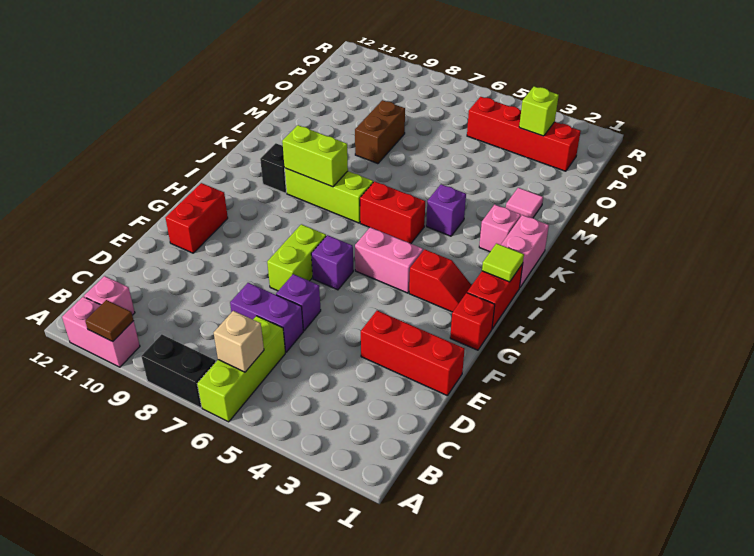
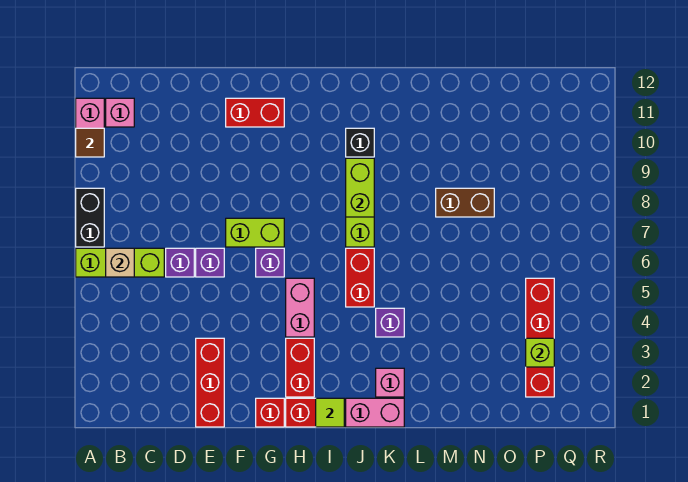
purple brick D6:D7 level 1 -> purple brick D6 level 1
red slope H2:H3 level 1 top 3 -> red brick H2:H3 level 1
pink tile M2 level 1 -> none

